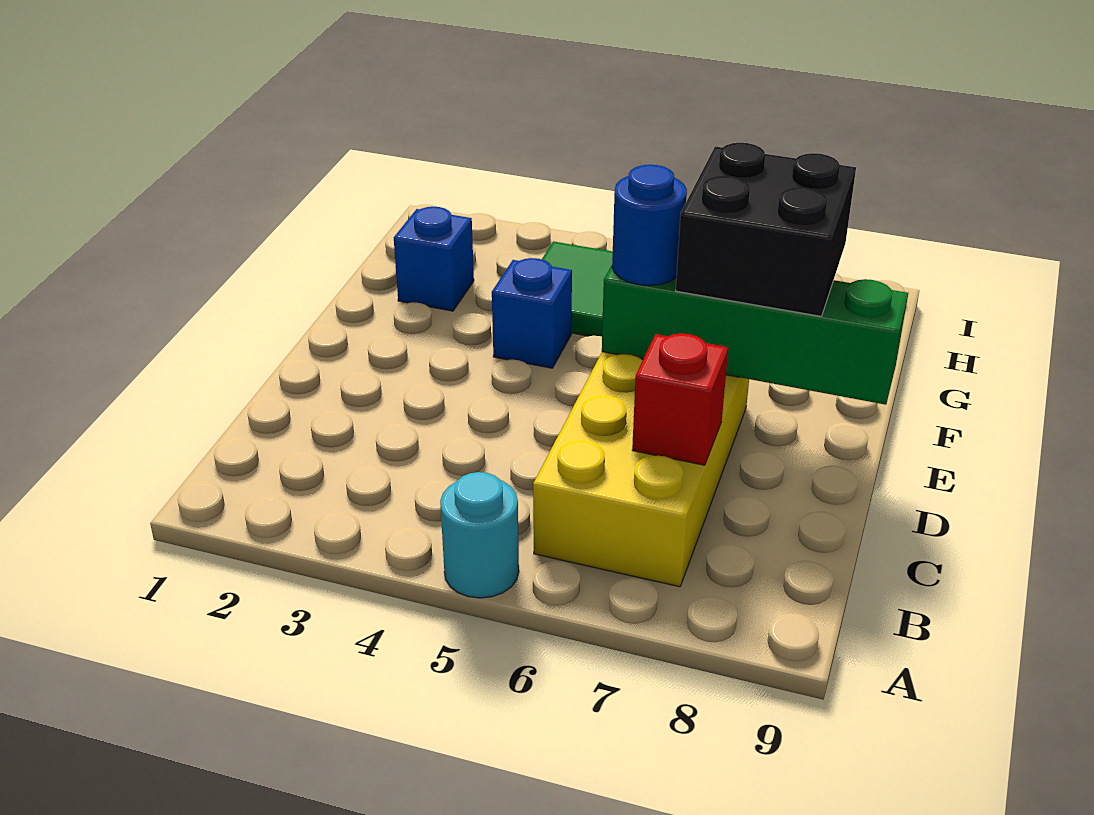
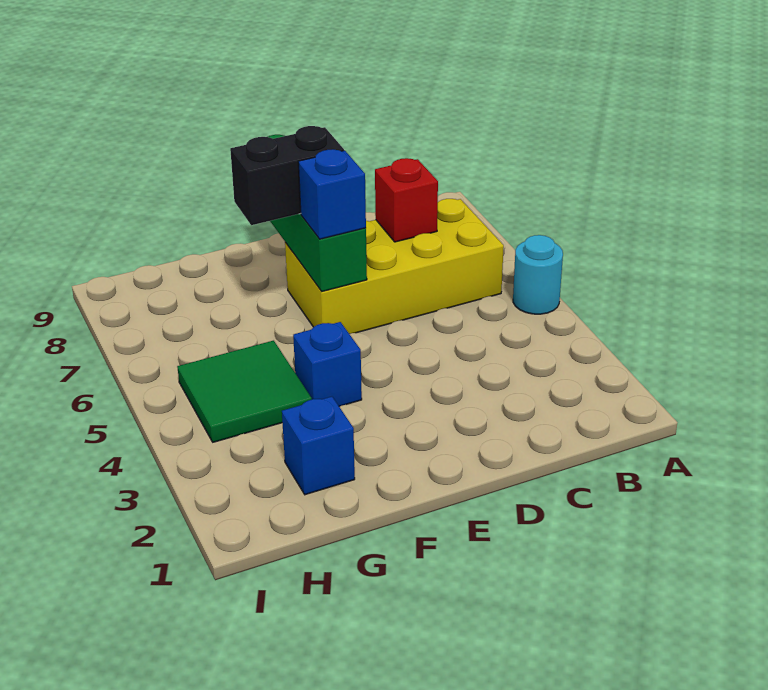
blue round brick E6 level 3 -> blue brick E6 level 3
black brick E7:F8 level 3 -> black brick E7:F7 level 3

